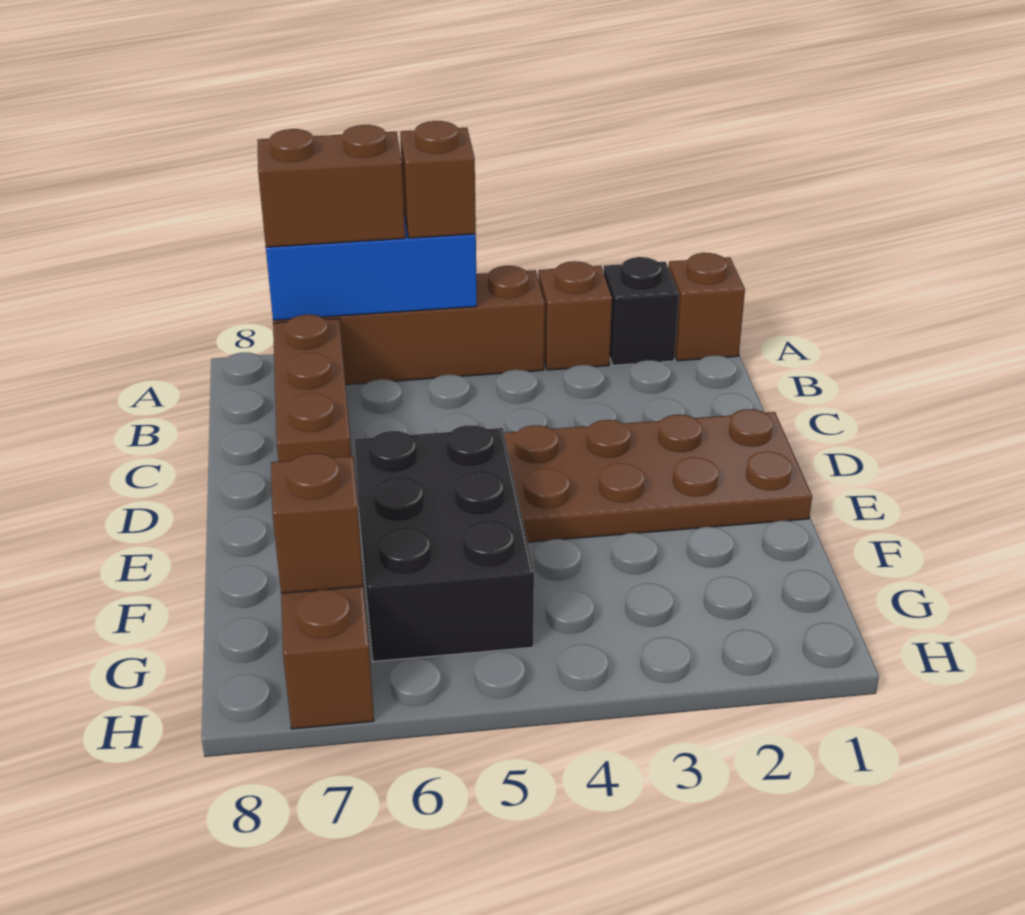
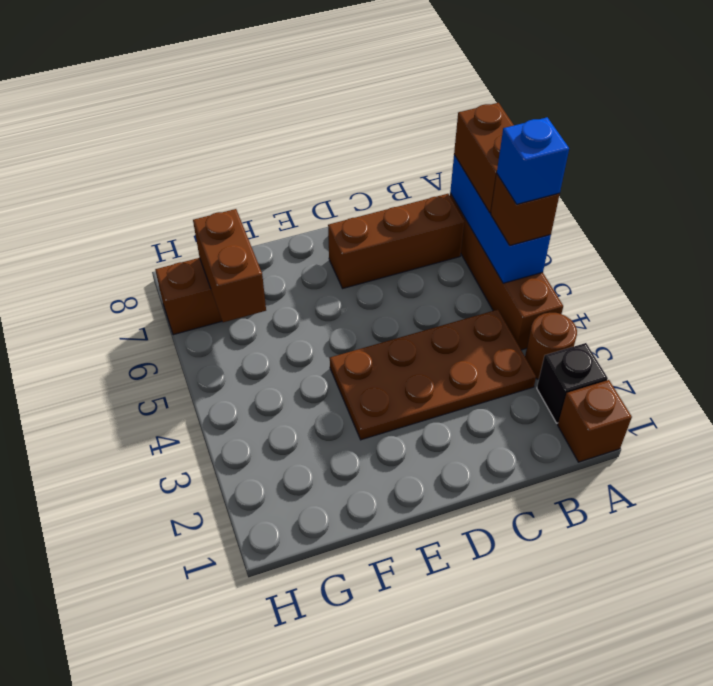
brown brick A3 level 1 -> brown round brick A3 level 1
none -> blue brick A5 level 4
brown plate D1:E4 level 1 -> brown plate B3:E4 level 1
black brick E5:G6 level 1 -> none
brown brick G7 level 2 -> brown brick G6:G7 level 2

